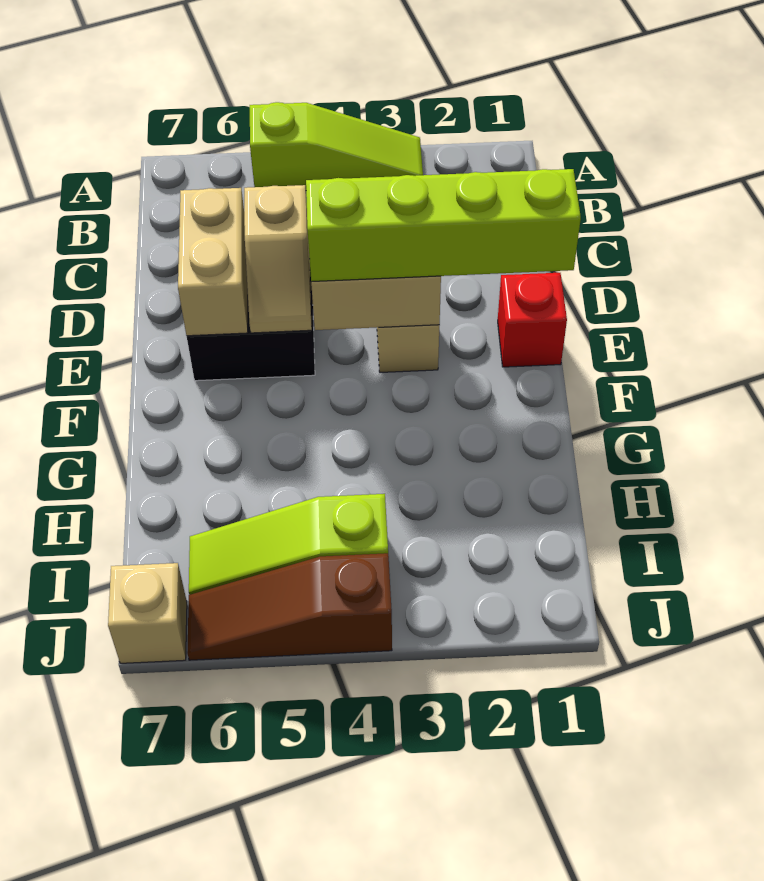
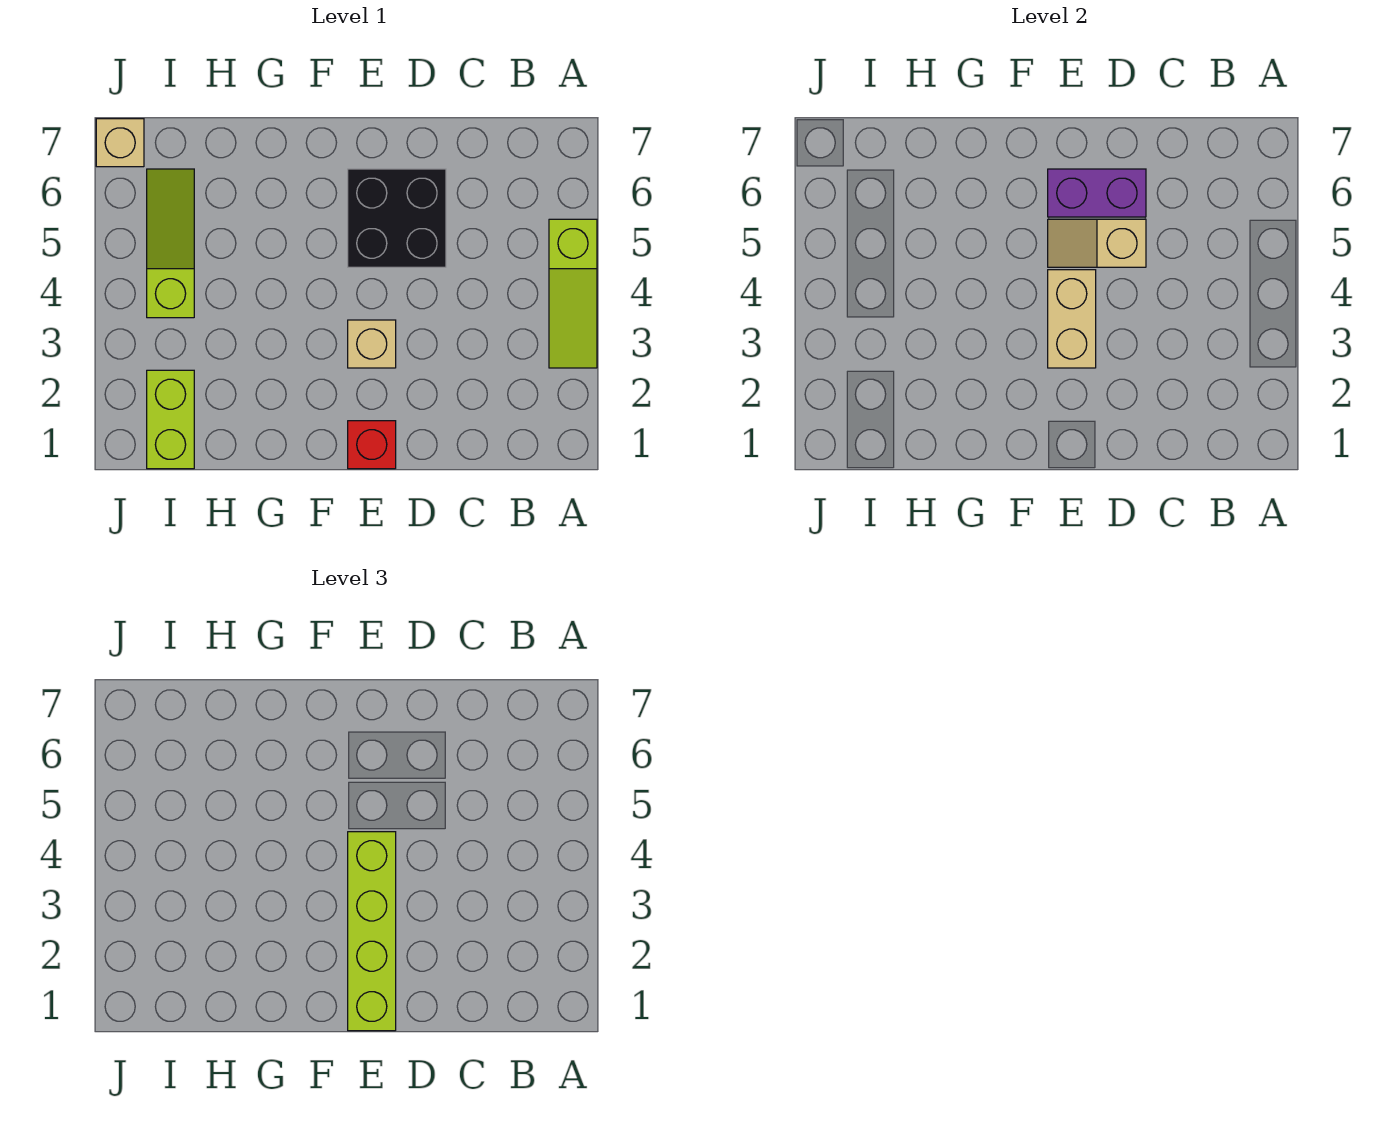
tan brick D6:E6 level 2 -> purple brick D6:E6 level 2
none -> lime brick I1:I2 level 1
brown slope J4:J6 level 1 top 4 -> none

